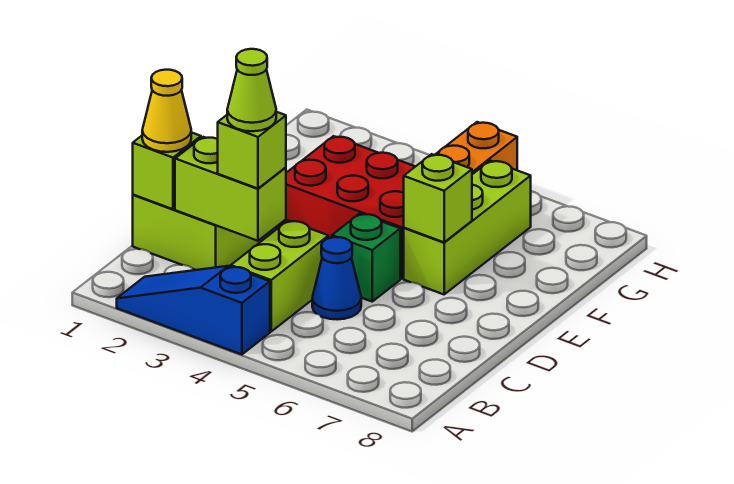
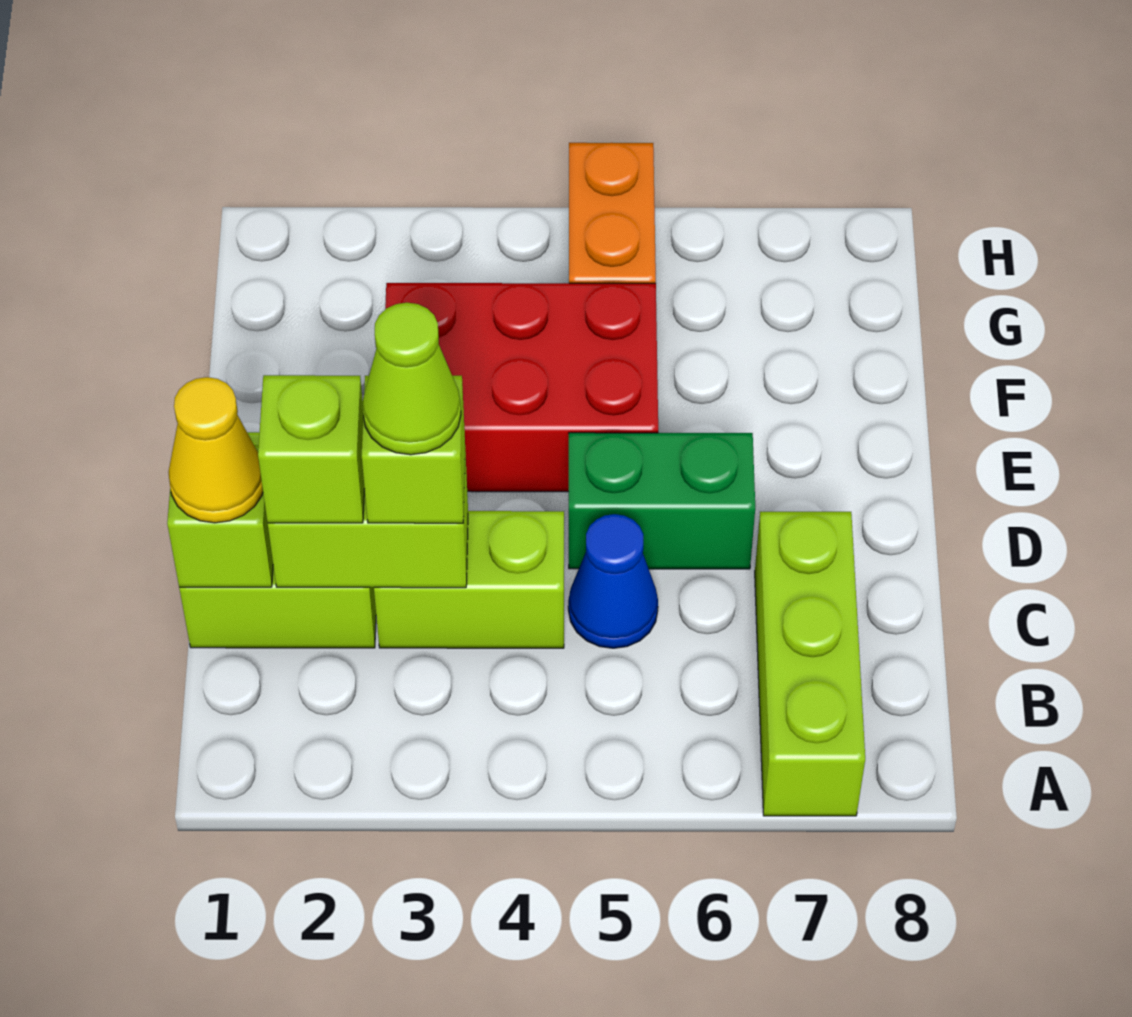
blue slope A2:A4 level 1 top 4 -> none
lime brick B4:C4 level 1 -> lime brick C3:C4 level 1
green brick D5 level 1 -> green brick D5:D6 level 1
lime brick E6:G6 level 1 -> lime brick A7:C7 level 1
lime brick E6 level 2 -> lime brick C2 level 3

